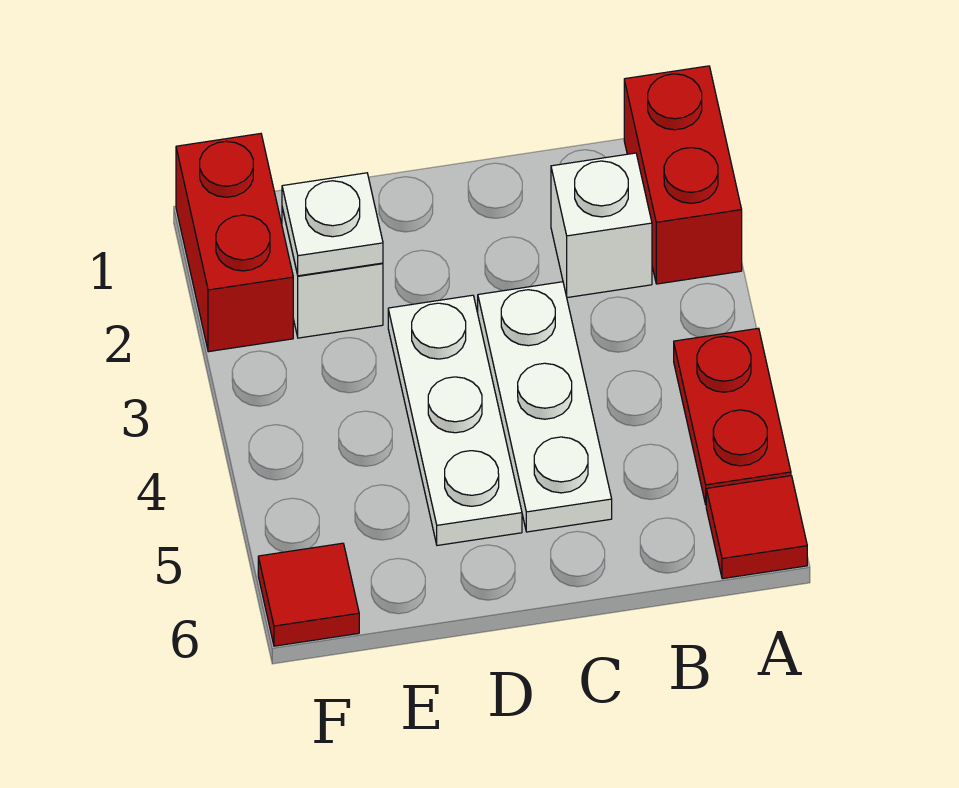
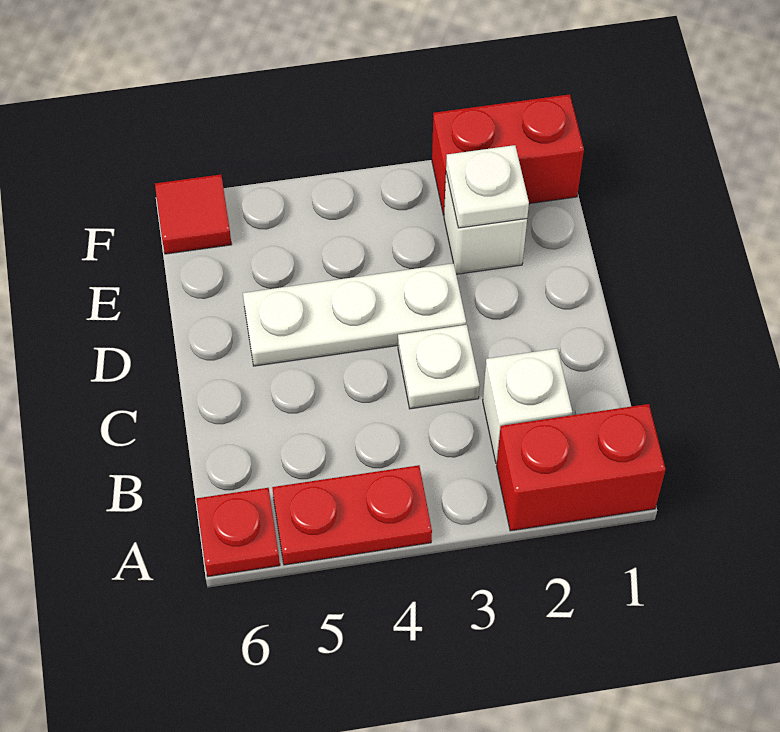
red tile A6 level 1 -> red plate A6 level 1
white plate C3:C5 level 1 -> white plate C3 level 1

